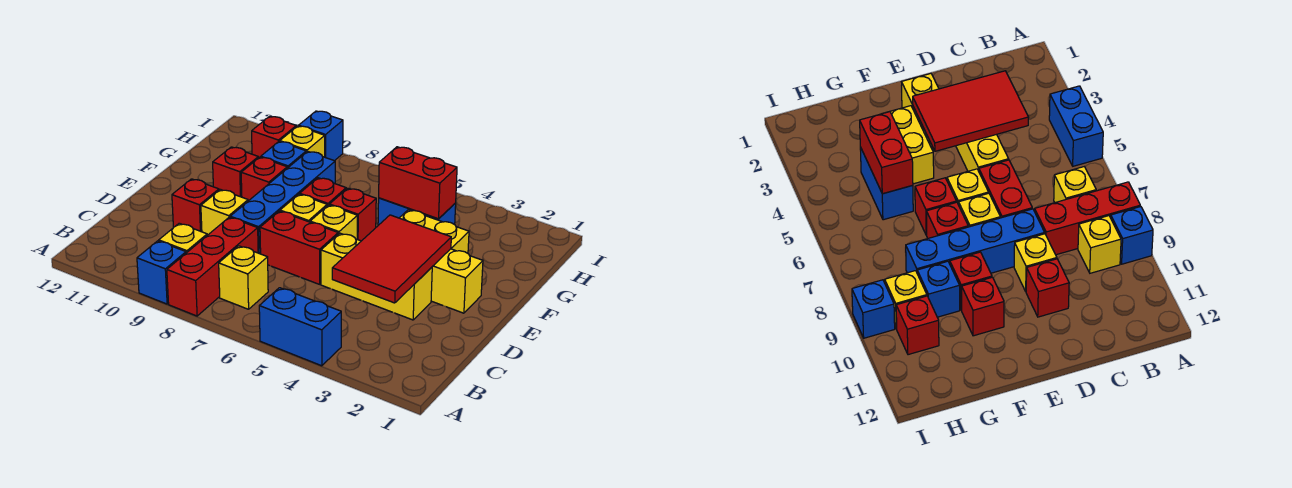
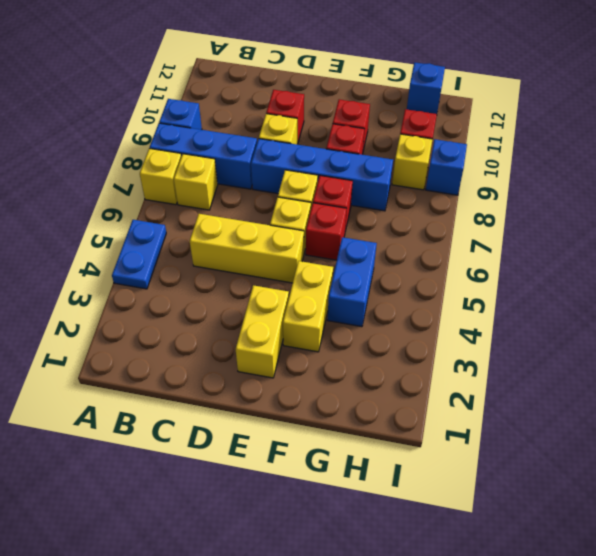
blue brick A4:A5 level 1 -> blue plate A4:A5 level 1
red brick A8:C8 level 1 -> blue brick A8:C8 level 1
yellow brick B9 level 1 -> yellow brick A7 level 1
red tile C3:E4 level 2 -> none
yellow brick D3:D5 level 1 -> yellow brick C5:E5 level 1
red brick D6:D7 level 1 -> none
red brick G4:G5 level 2 -> none
blue brick G9 level 1 -> blue brick H12 level 1

